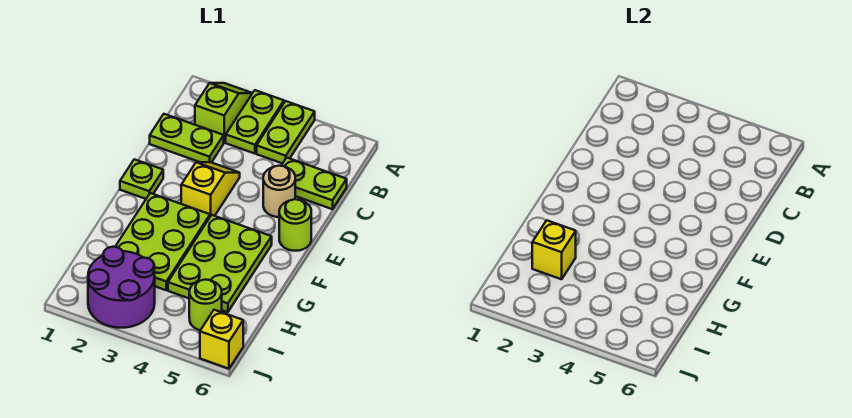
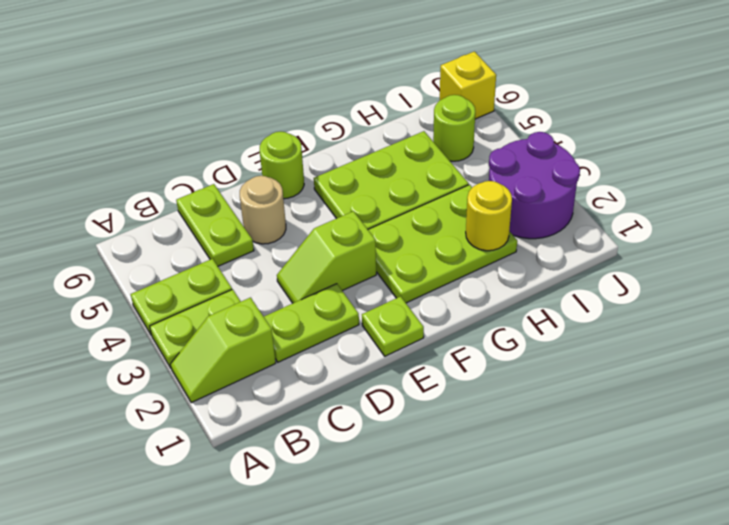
lime plate C1:C2 level 1 -> lime plate C2:D2 level 1
yellow slope D3:E3 level 1 top E -> lime slope D3:E3 level 1 top E
yellow brick H2 level 2 -> yellow round brick H2 level 2

